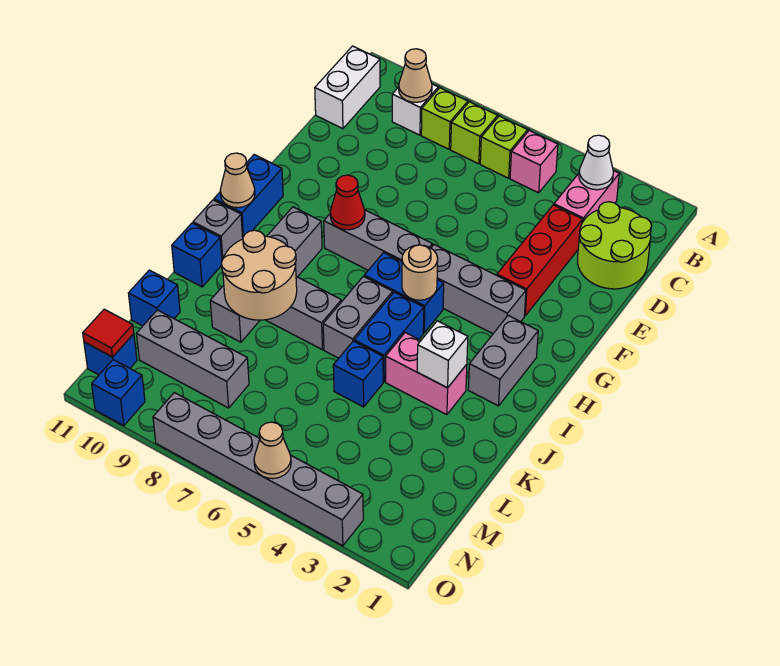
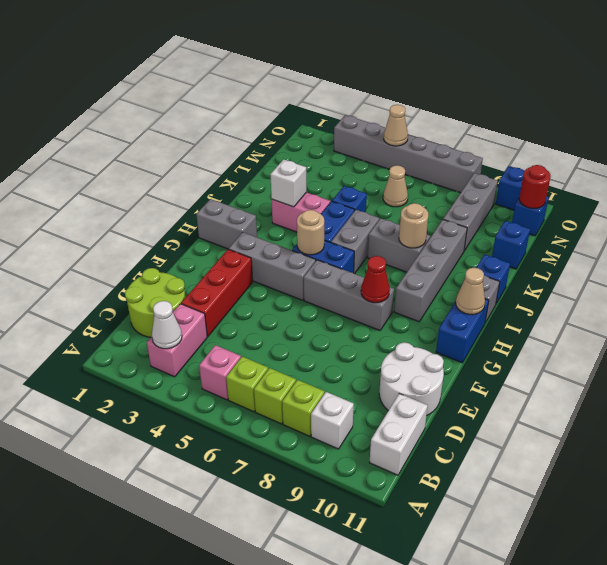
tan cone B9 level 2 -> tan cone M6 level 1
none -> white round brick D10:E11 level 1
grey brick H2:I2 level 1 -> grey brick H1:H2 level 1
tan round brick J8:K9 level 2 -> tan round brick J8 level 2
grey brick M8:M10 level 1 -> grey brick L9:N9 level 1
red tile N11 level 2 -> red round brick N11 level 2

